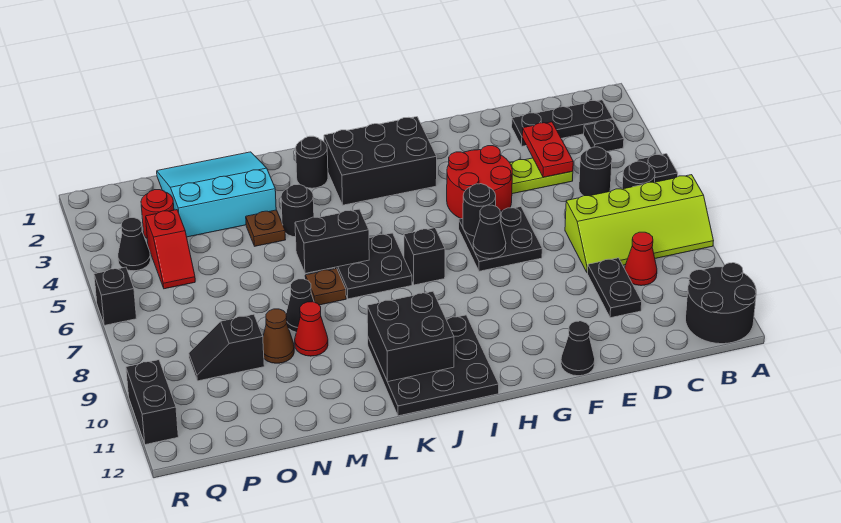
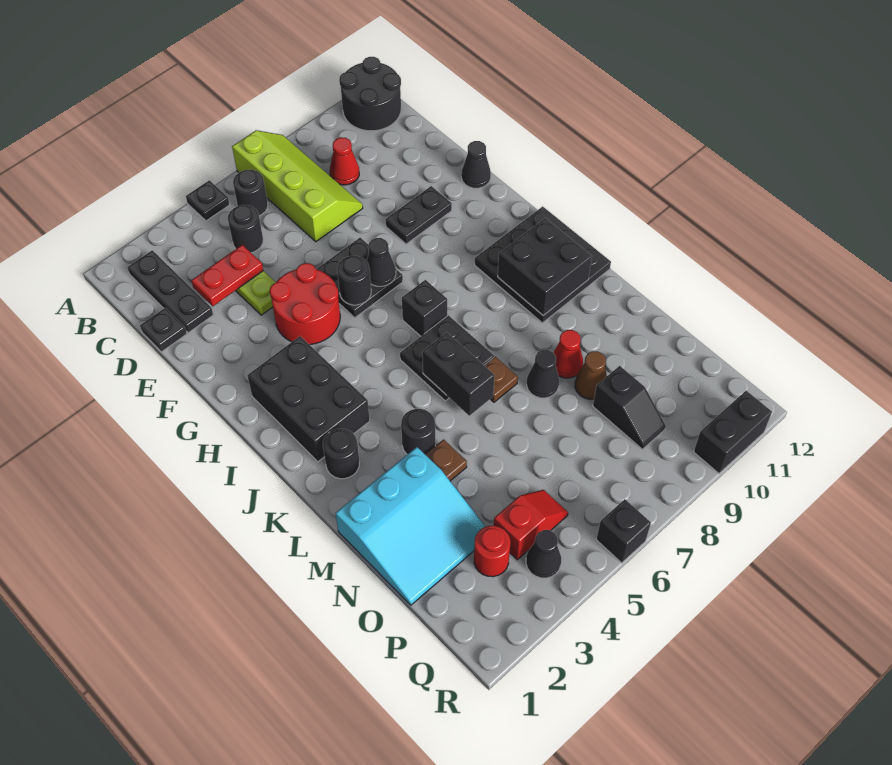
black plate B3 level 1 -> black plate D1 level 1
black plate D9:D10 level 1 -> black plate F9:F10 level 1
cyan slope M1:O3 level 1 top 3 -> cyan slope M1:O3 level 1 top M

